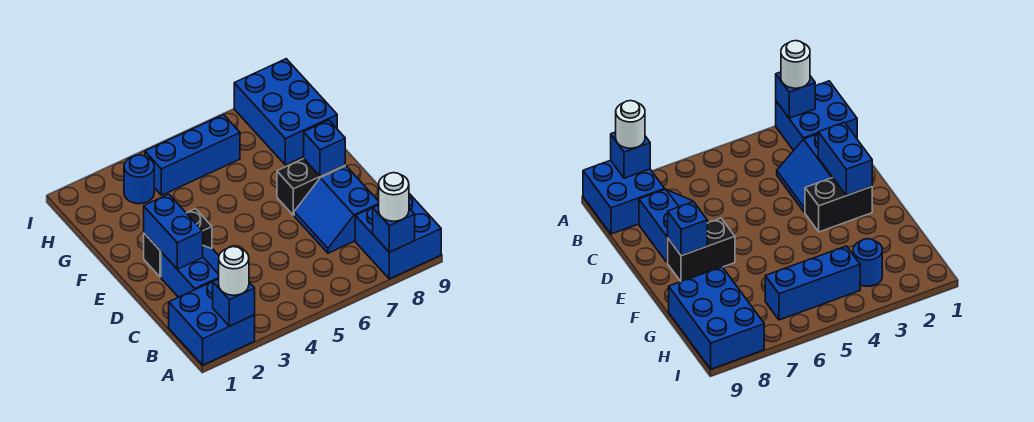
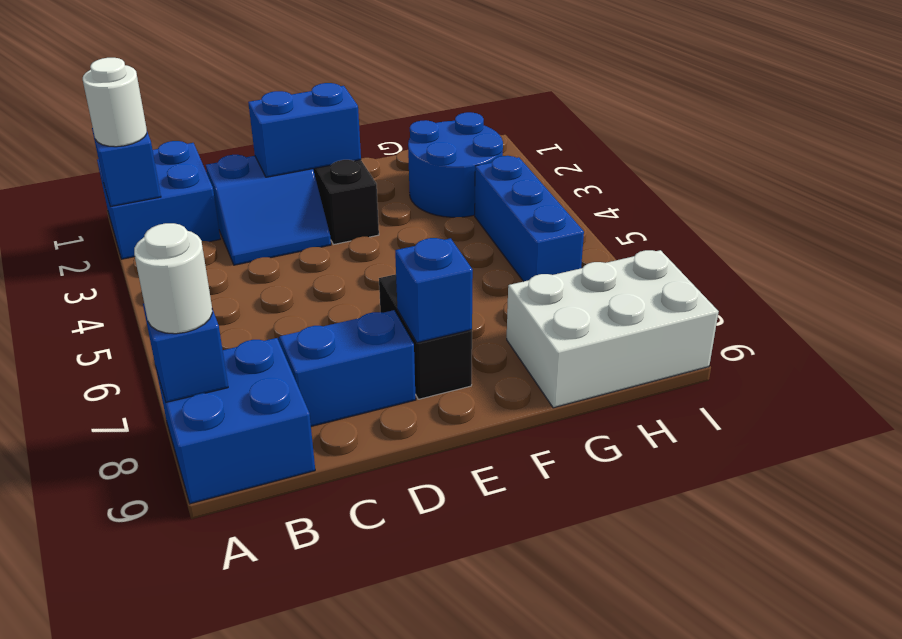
blue brick G8:I9 level 1 -> white brick G8:I9 level 1
blue round brick H3 level 1 -> blue round brick G2:H3 level 1

